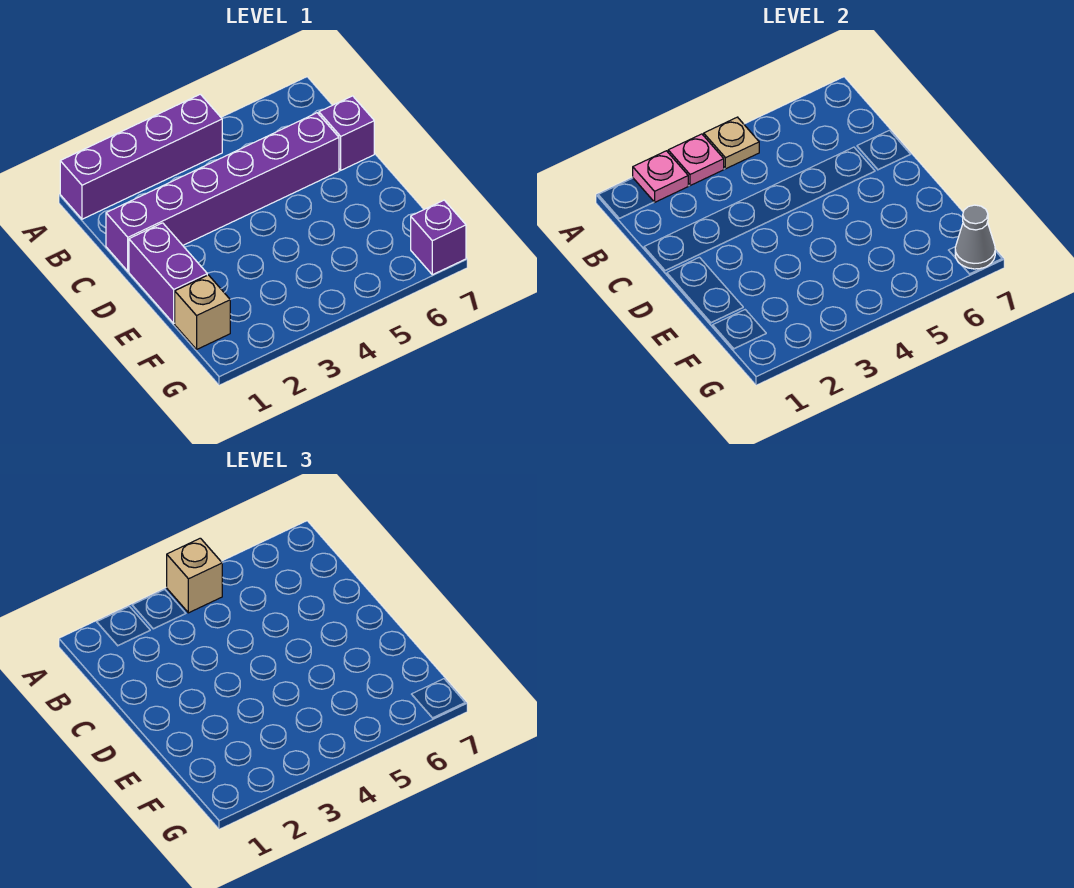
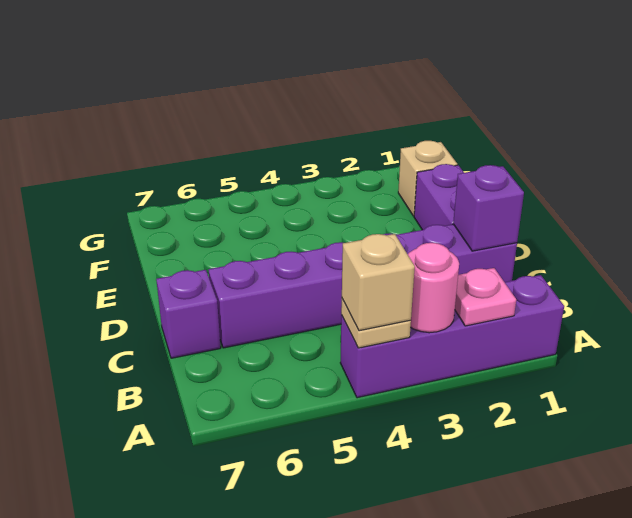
pink plate A3 level 2 -> pink round brick A3 level 2
purple brick G7 level 1 -> purple brick C1 level 2
grey cone G7 level 2 -> none

